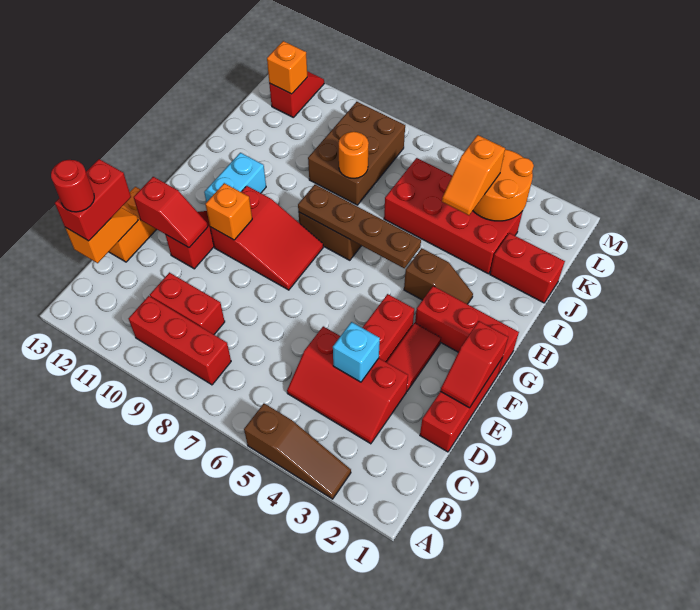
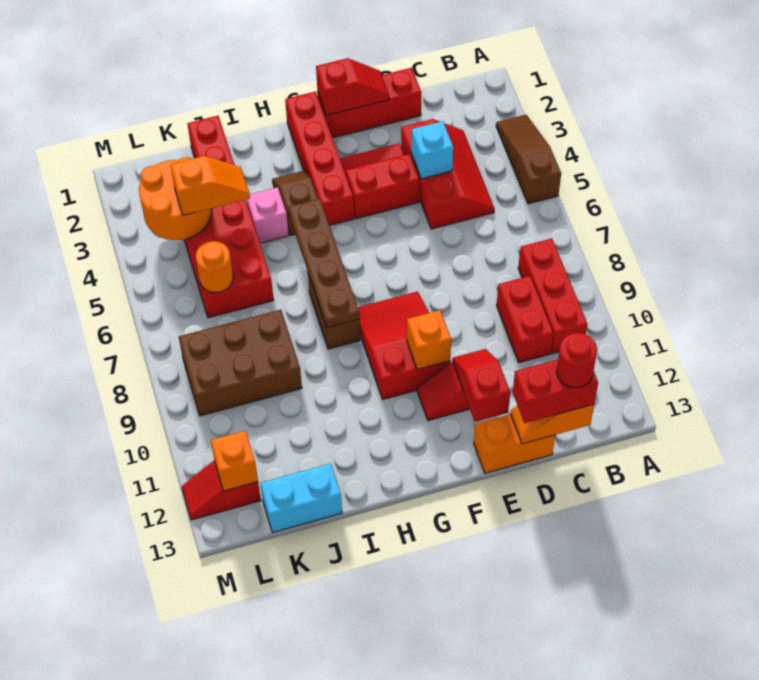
red brick G1:G3 level 1 -> red brick G1:G4 level 1
cyan brick G11:H11 level 1 -> cyan brick J13:K13 level 1
none -> pink brick I4 level 1
orange round brick J8 level 2 -> orange round brick K6 level 2

